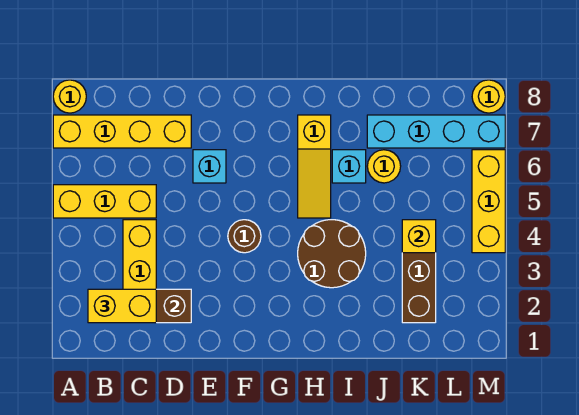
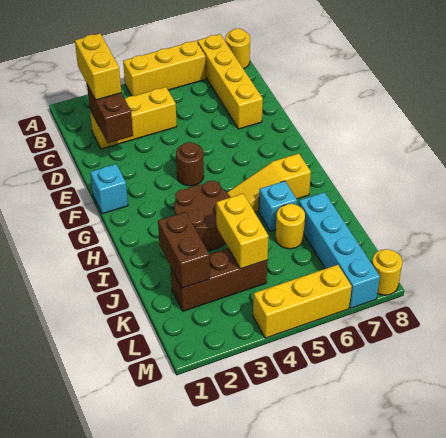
yellow brick A5:C5 level 1 -> yellow brick A4:A6 level 1
cyan brick E6 level 1 -> cyan brick F1 level 1
none -> brown brick J2:K2 level 2
yellow brick K4 level 2 -> yellow brick J4:K4 level 2

